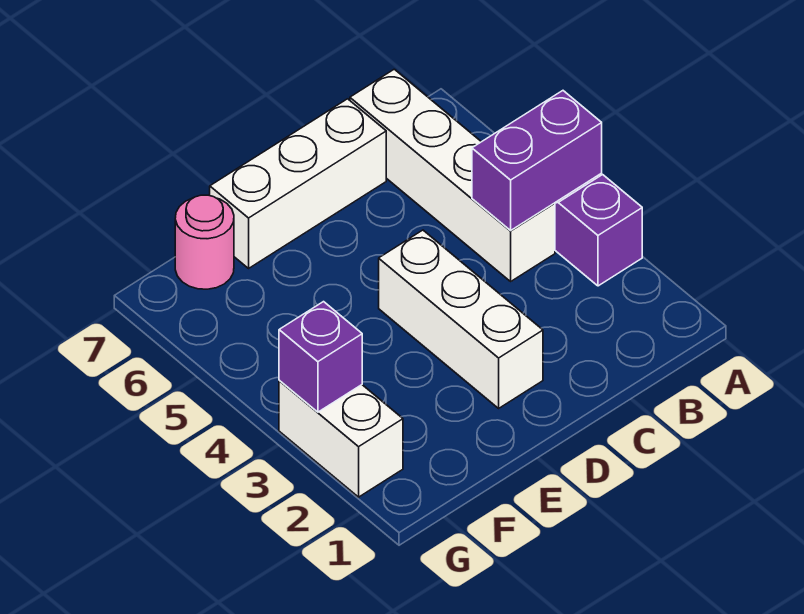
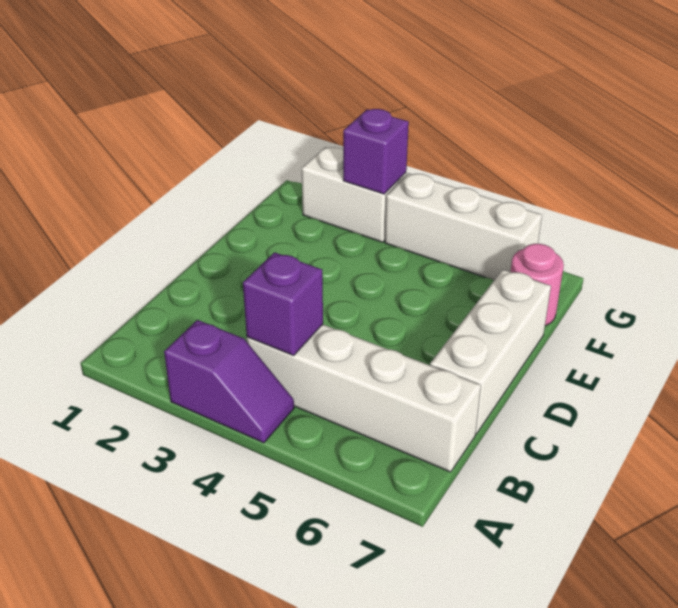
purple brick A4:B4 level 2 -> purple brick B4 level 2
white brick D2:D4 level 1 -> white brick G4:G6 level 1

